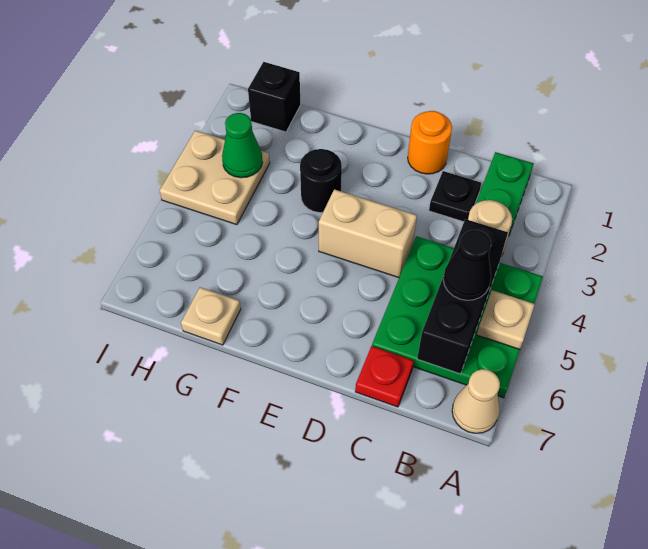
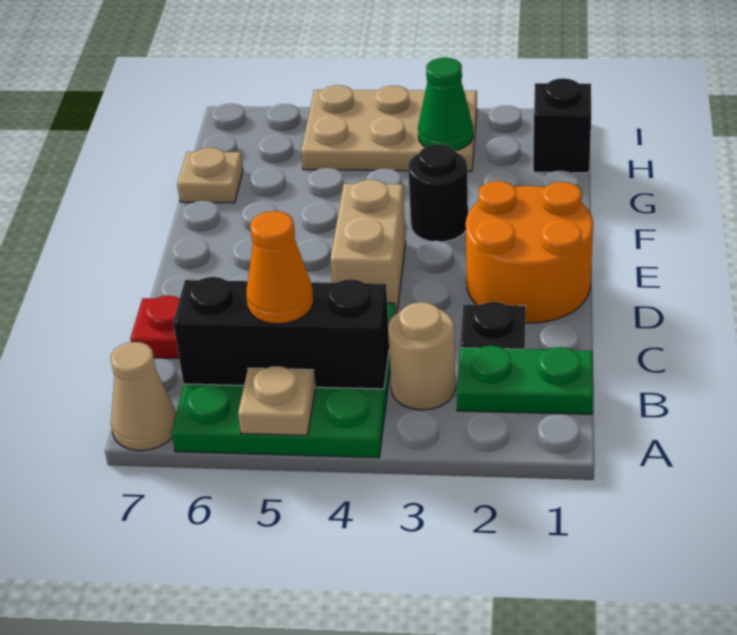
black cone B5 level 3 -> orange cone B5 level 3
orange round brick D1 level 1 -> orange round brick D1:E2 level 1
tan plate H3:I4 level 1 -> tan plate H3:I5 level 1

